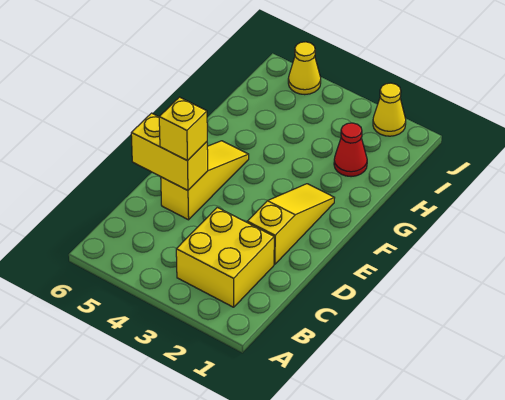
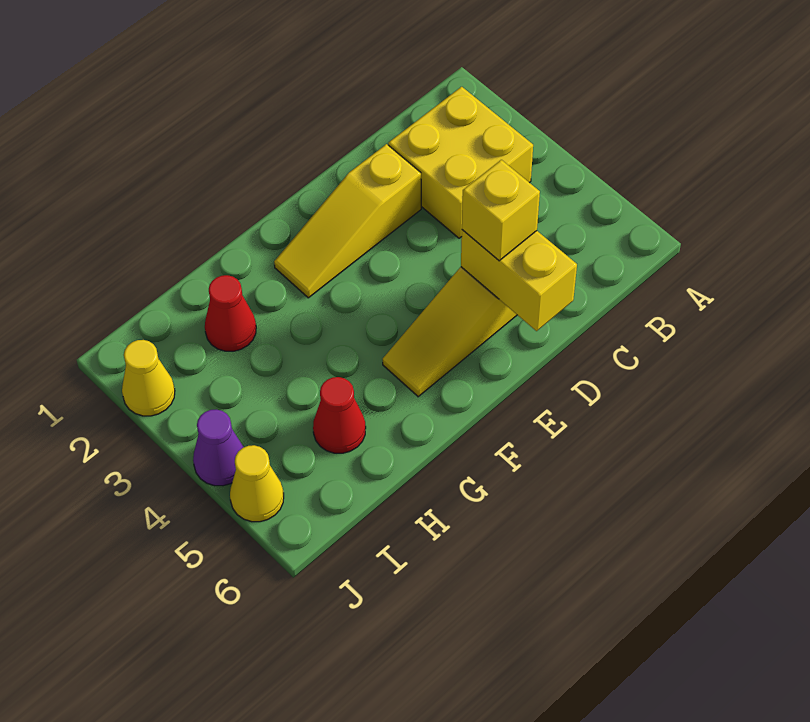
none -> red cone H5 level 1
none -> purple cone J4 level 1

